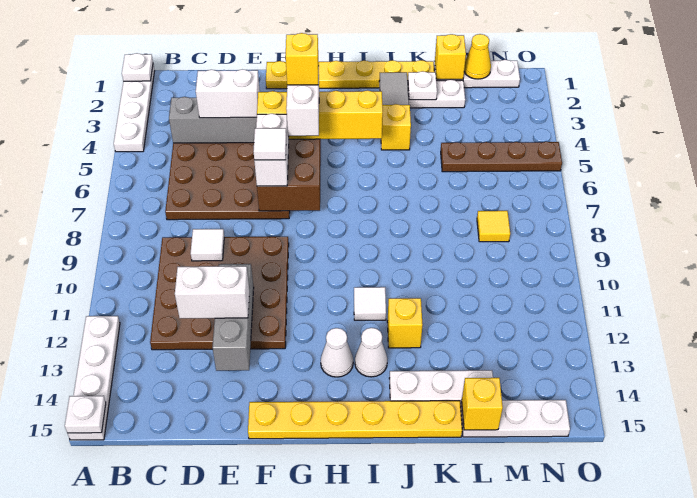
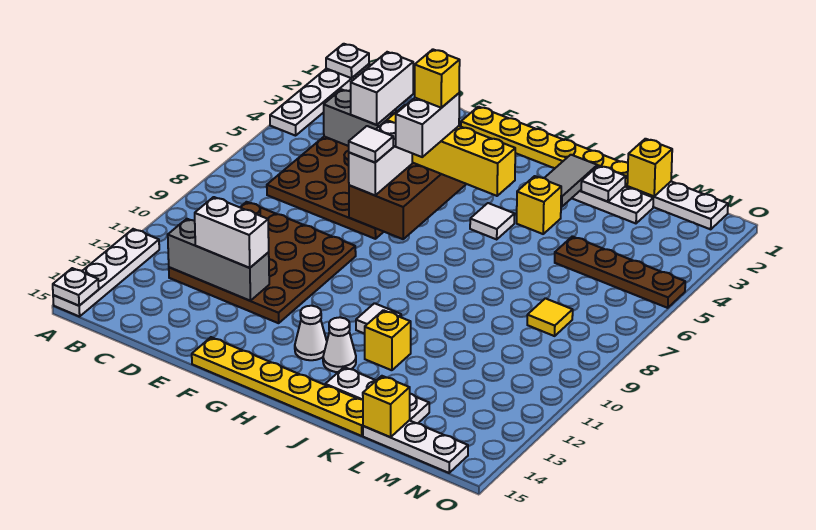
white brick D4:E4 level 3 -> white brick D3:D4 level 3
white tile D9 level 2 -> white tile I5 level 1
grey brick E11:E13 level 2 -> grey brick C12:E12 level 2
yellow cone M1 level 2 -> none

